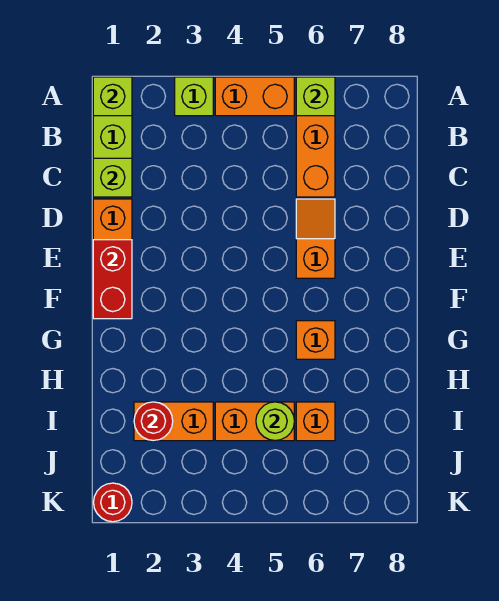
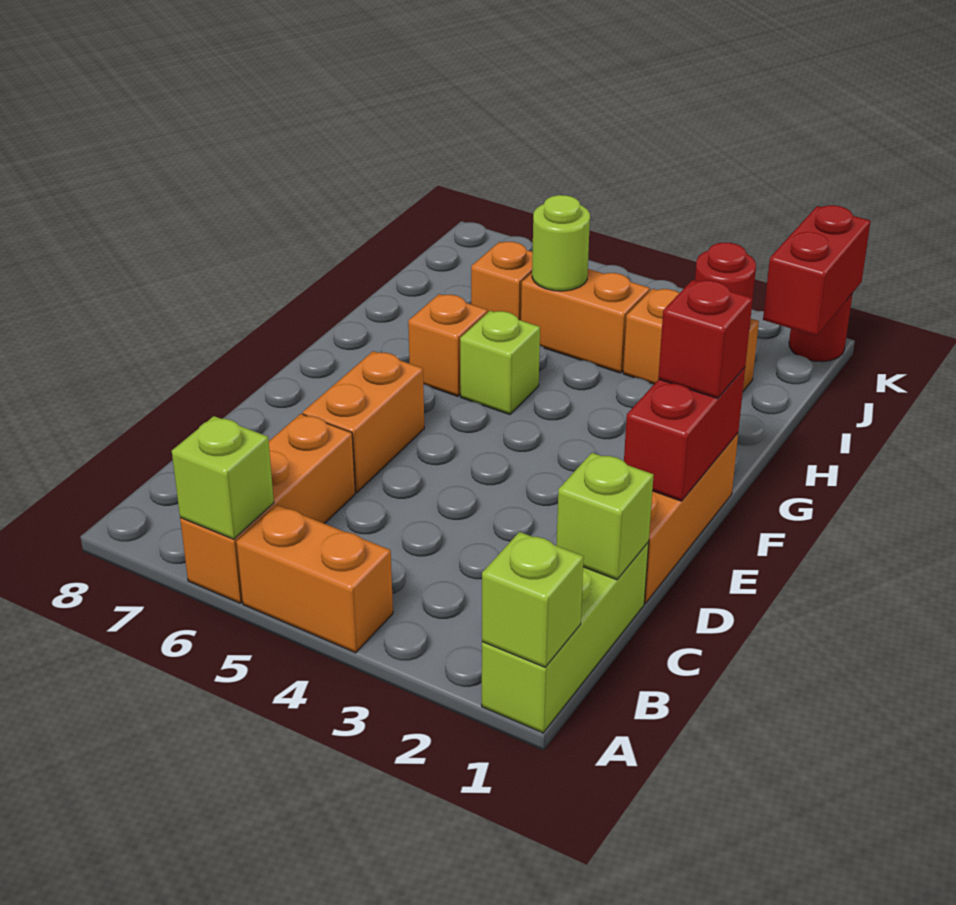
lime brick A3 level 1 -> lime brick G5 level 1
orange slope D6:E6 level 1 top E -> orange brick D6:E6 level 1
none -> red brick F1 level 3
none -> red brick J1:K1 level 2

